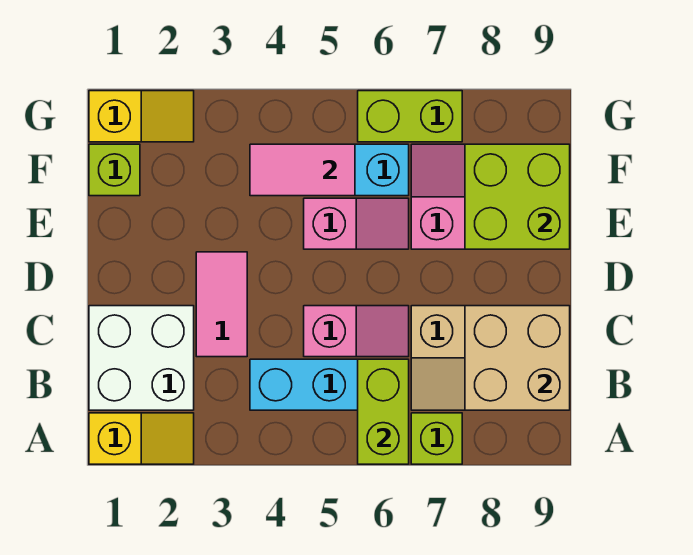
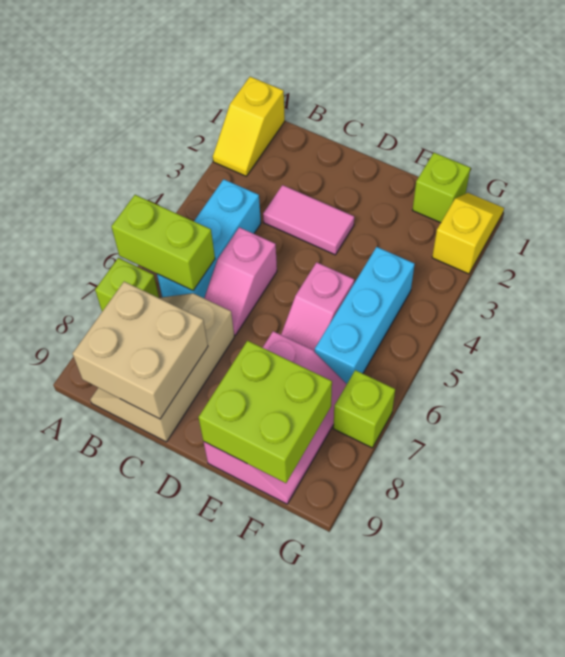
white brick B1:C2 level 1 -> none
pink tile F4:F5 level 2 -> none
yellow slope G1:G2 level 1 top 1 -> yellow slope G1:G2 level 1 top 2
lime brick G6:G7 level 1 -> lime brick G7 level 1

